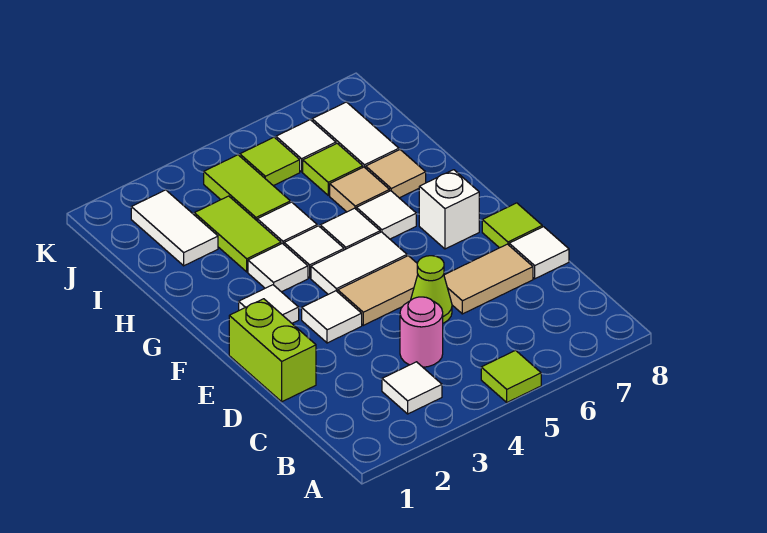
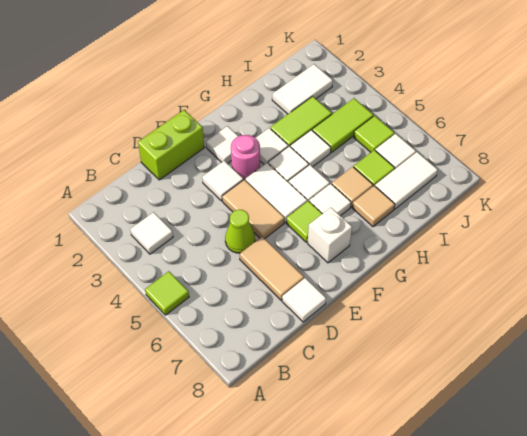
pink round brick C4 level 1 -> pink round brick F3 level 1
lime tile E8 level 1 -> lime tile F6 level 1

